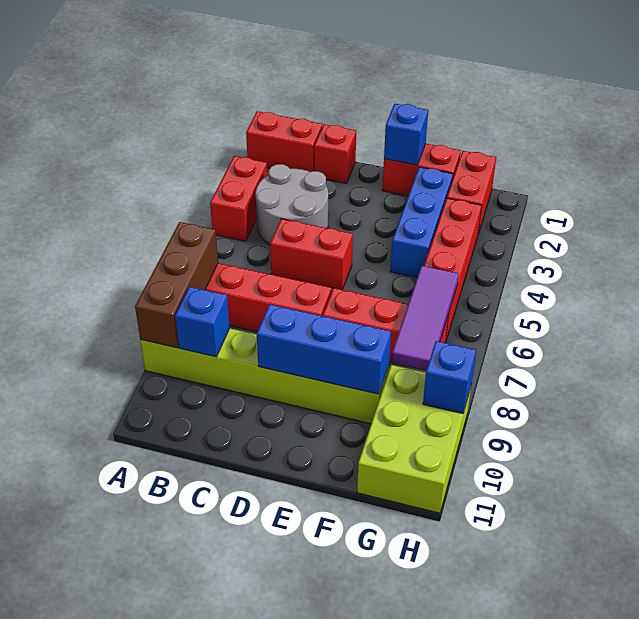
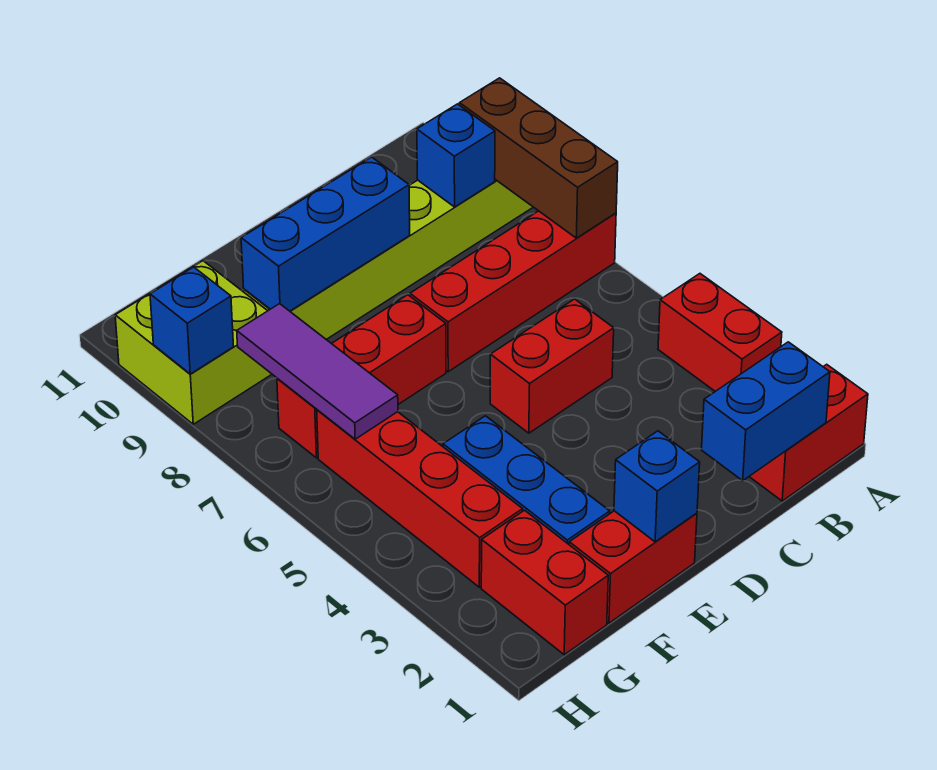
none -> blue brick B1:C1 level 2
grey round brick B3:C4 level 1 -> none
red brick C1 level 1 -> none
lime brick G9:H11 level 1 -> lime brick G9:H10 level 1

